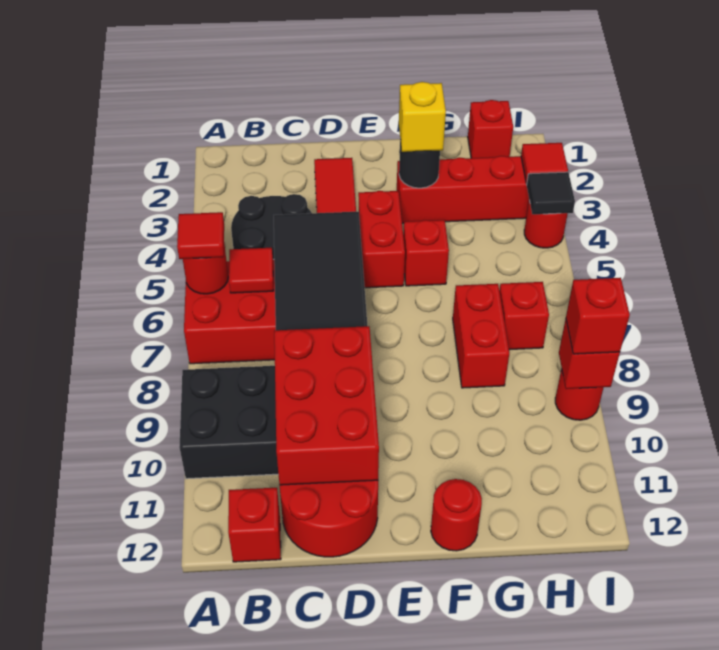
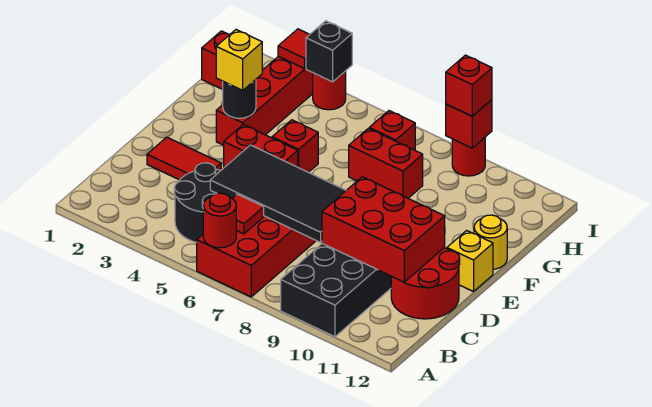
red tile A6 level 3 -> none
red brick B12 level 1 -> none
none -> yellow brick E12 level 1
red round brick F12 level 1 -> yellow round brick F12 level 1
black tile I4 level 2 -> black brick I4 level 2

